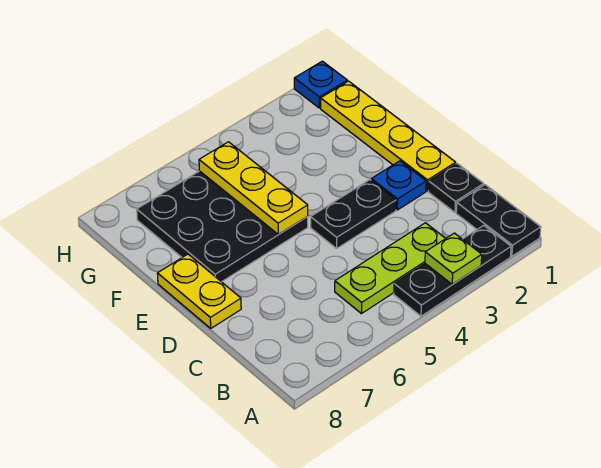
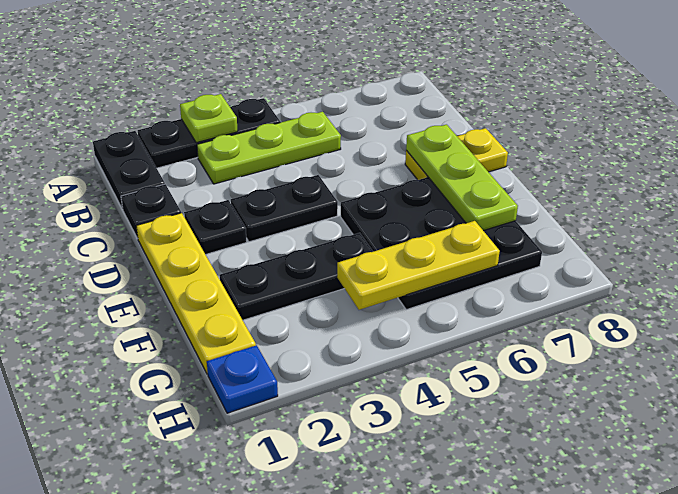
blue plate D2 level 1 -> black plate D2 level 1
none -> lime plate D7:F7 level 2
yellow plate D8:E8 level 1 -> yellow plate D7:D8 level 1
yellow plate E5:G5 level 2 -> yellow plate G4:G6 level 2
none -> black plate F2:F4 level 1

